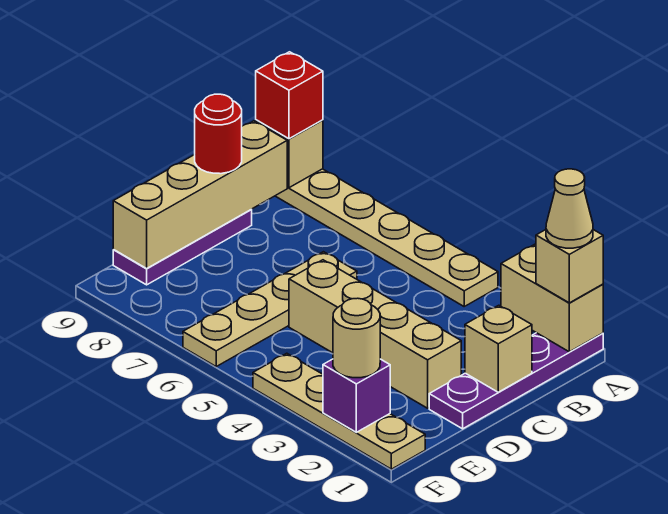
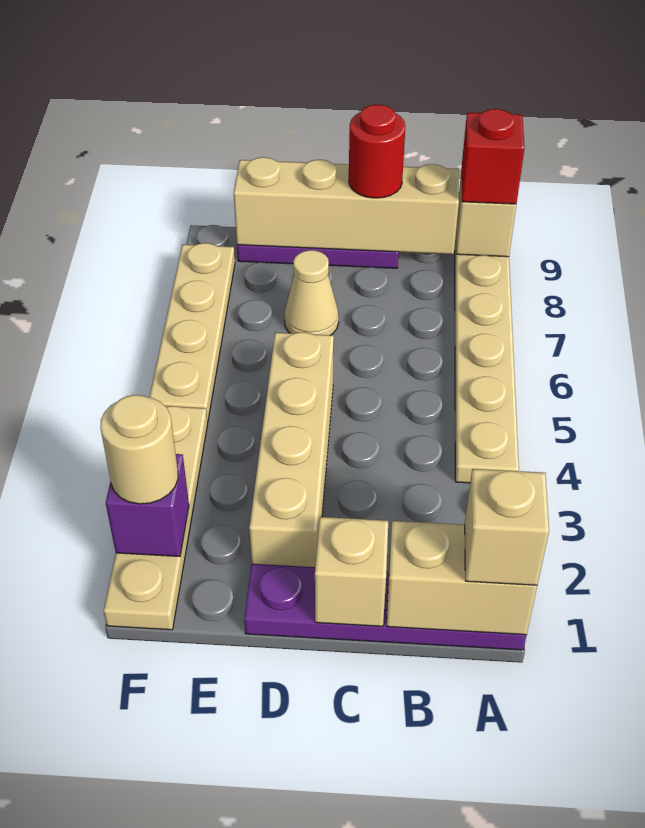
tan brick A1:A2 level 2 -> tan brick A1:B1 level 2
tan cone A1 level 4 -> tan cone D7 level 1
tan plate C6:F6 level 1 -> tan plate F5:F8 level 1

